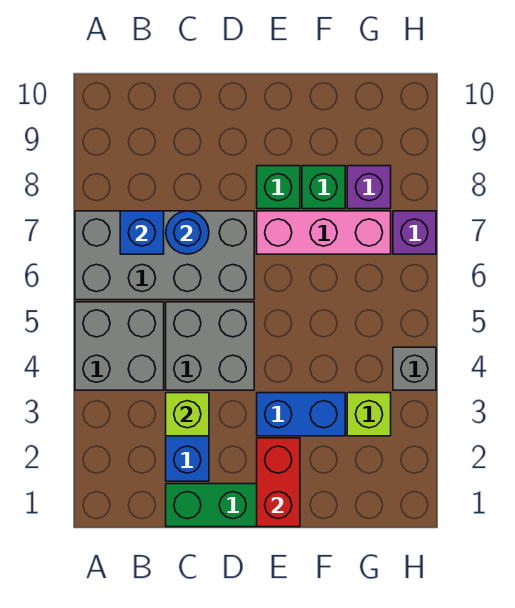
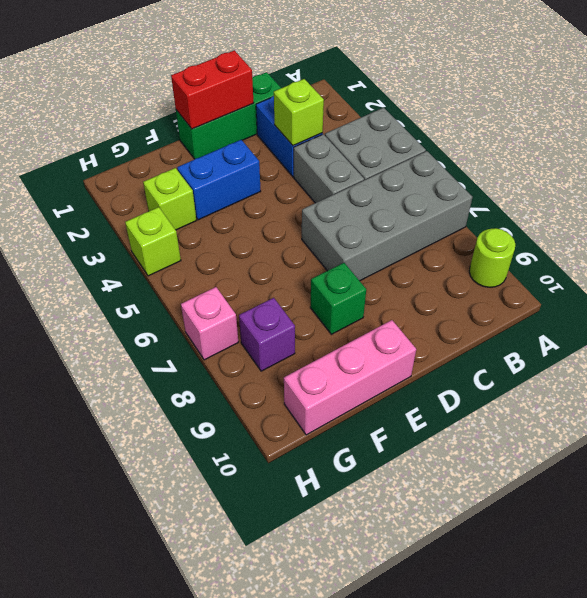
none -> lime round brick A9 level 1
blue brick B7 level 2 -> none
grey brick C4:D5 level 1 -> grey brick C4:C5 level 1
blue round brick C7 level 2 -> none
red brick E1:E2 level 2 -> red brick D1:E1 level 2
pink brick E7:G7 level 1 -> pink brick E10:G10 level 1
green brick F8 level 1 -> none
grey brick H4 level 1 -> lime brick H4 level 1
purple brick H7 level 1 -> pink brick H7 level 1

